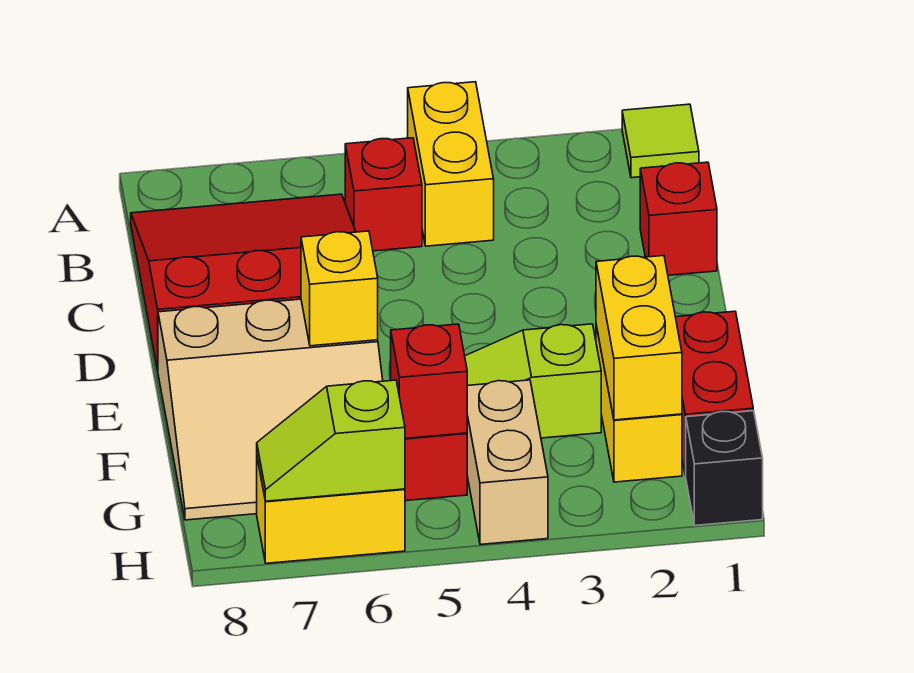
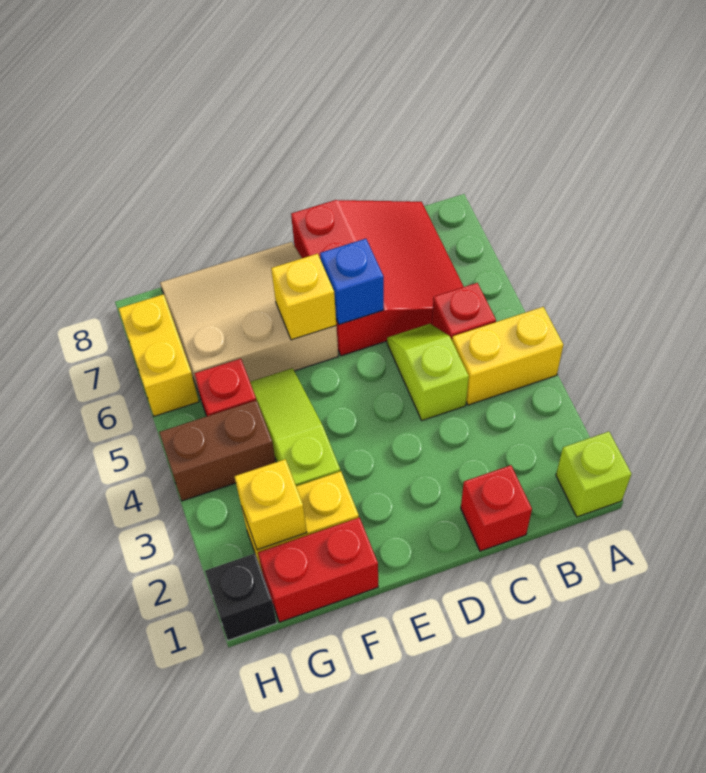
lime tile A1 level 1 -> lime brick A1 level 1
none -> blue brick D6 level 2
tan slope E6:G8 level 1 top E -> tan slope E6:G8 level 1 top 6
yellow brick F2:G2 level 2 -> yellow brick G2 level 2
tan brick G4:H4 level 1 -> brown brick G4:H4 level 1
red brick G5 level 2 -> none
lime slope H6:H7 level 2 top 6 -> lime slope C4:C5 level 1 top 4

